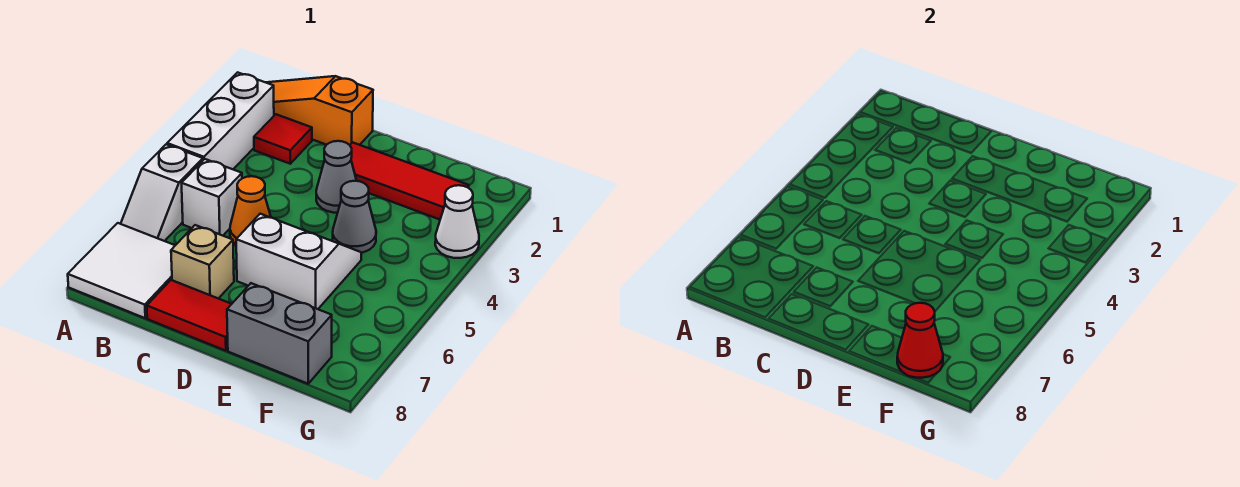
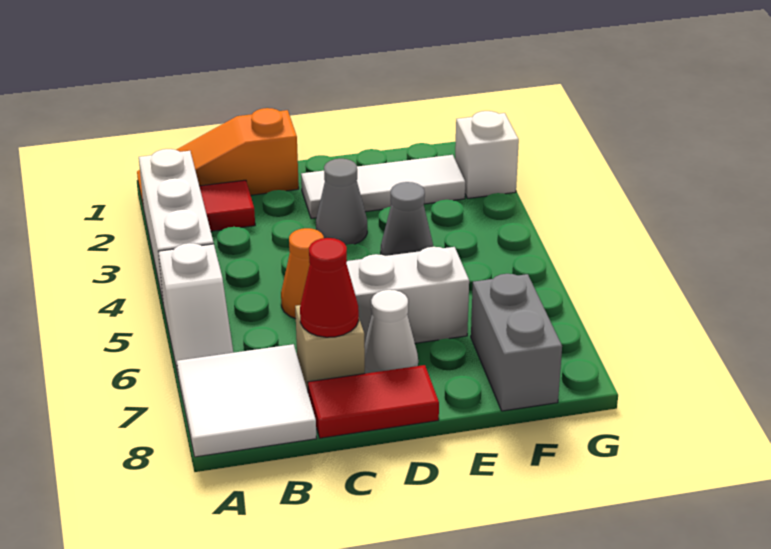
white brick B5 level 1 -> white brick G2 level 1
red tile D2:F2 level 1 -> white tile D2:F2 level 1
grey brick E8:F8 level 1 -> grey brick F7:F8 level 1
red cone F8 level 2 -> red cone C7 level 2
white cone G3 level 1 -> white cone D7 level 1

